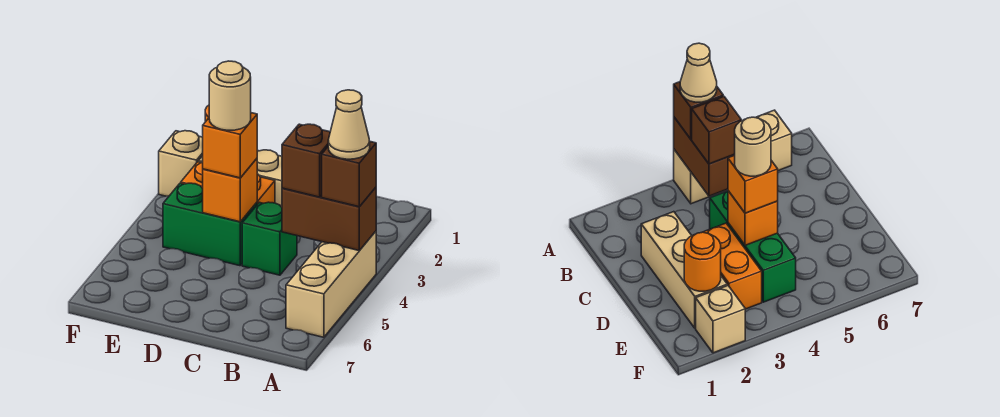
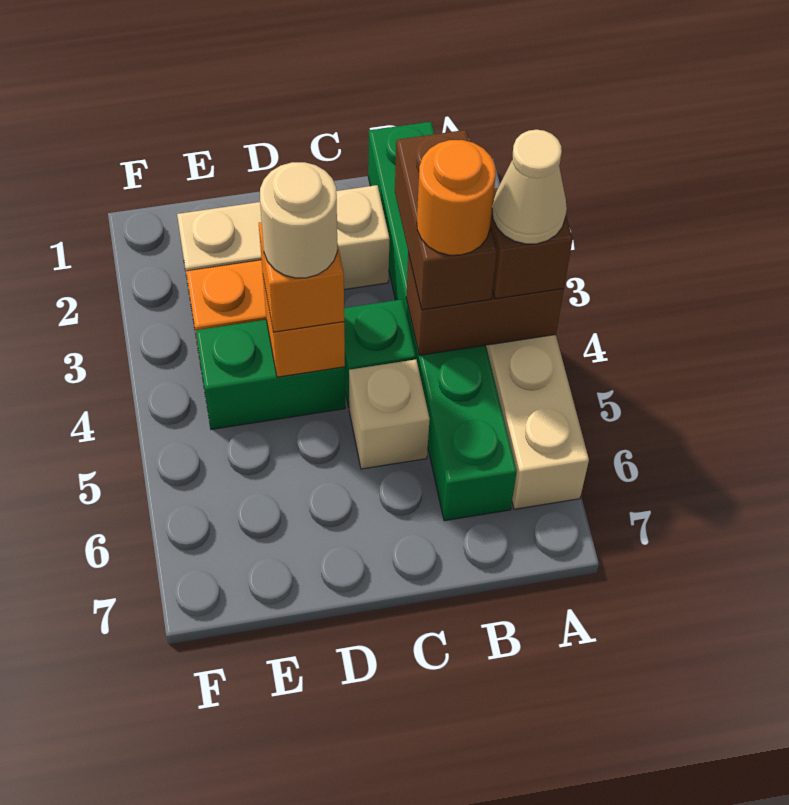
none -> green brick B1:B6 level 1
brown brick B4 level 3 -> brown brick B3:B4 level 3
orange round brick E2 level 2 -> orange round brick B4 level 4
tan brick F2 level 1 -> tan brick C5 level 1

